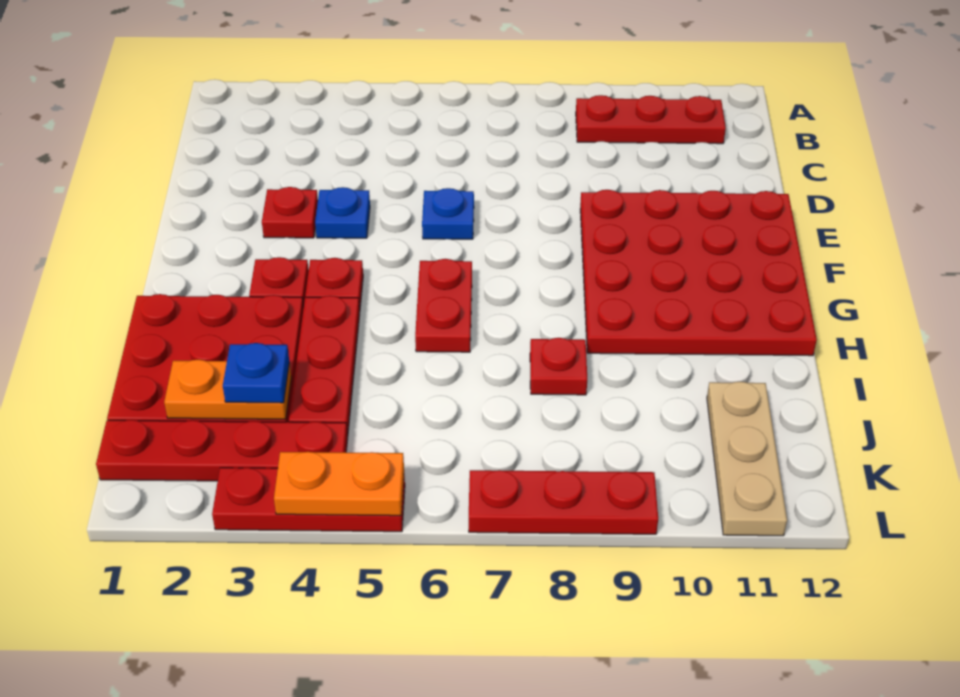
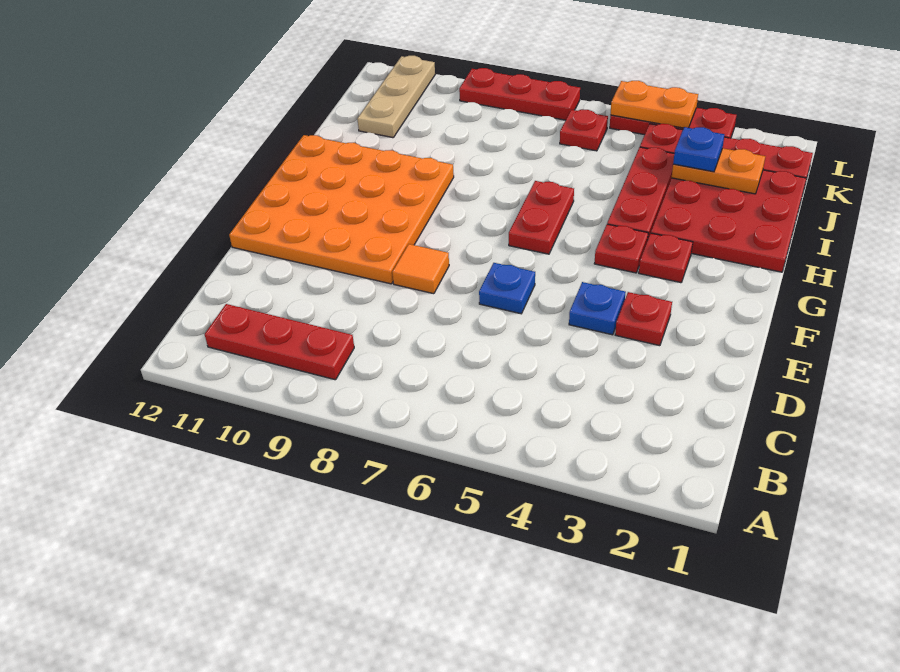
none -> orange tile E8 level 1
red plate E9:H12 level 1 -> orange plate E9:H12 level 1
red plate I8 level 1 -> red plate K6 level 1

